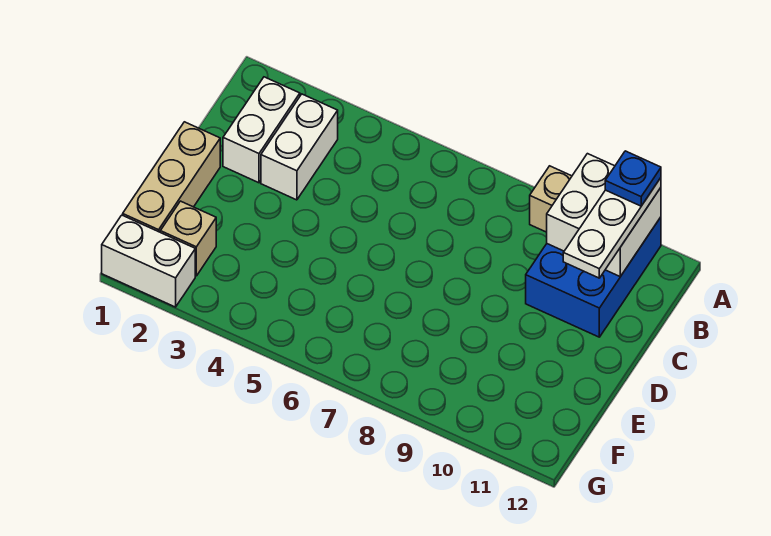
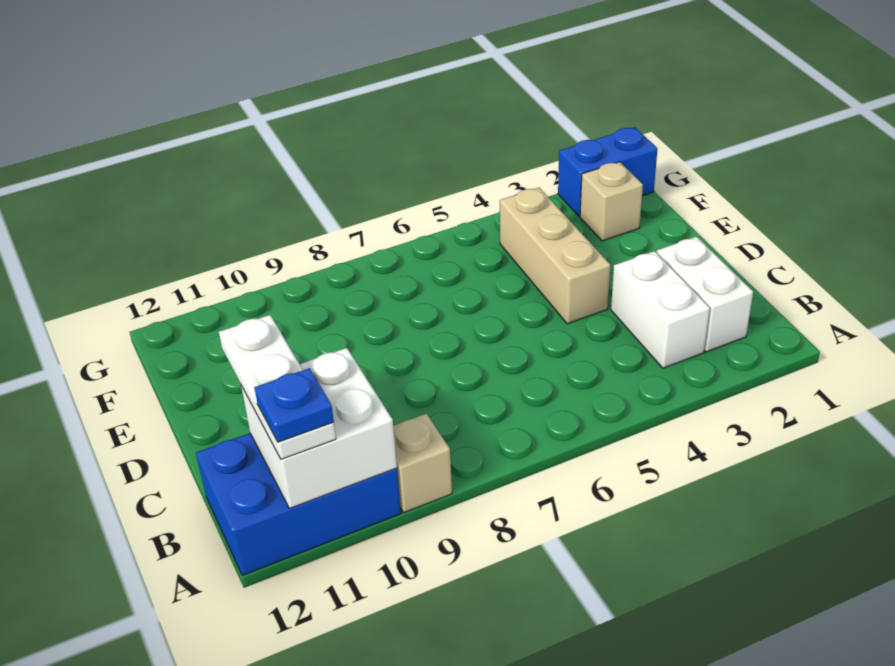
blue brick A10:C11 level 1 -> blue brick A10:B12 level 1
tan brick D1:F1 level 1 -> tan brick D4:F4 level 1
white brick G1:G2 level 1 -> blue brick G1:G2 level 1

